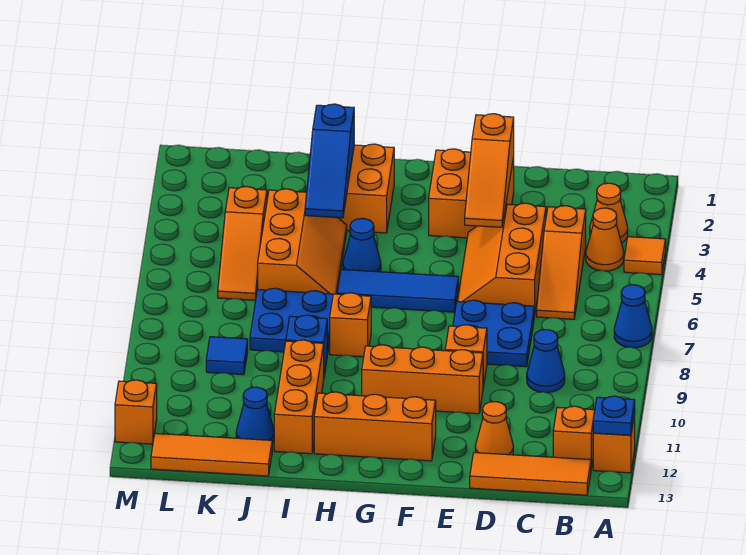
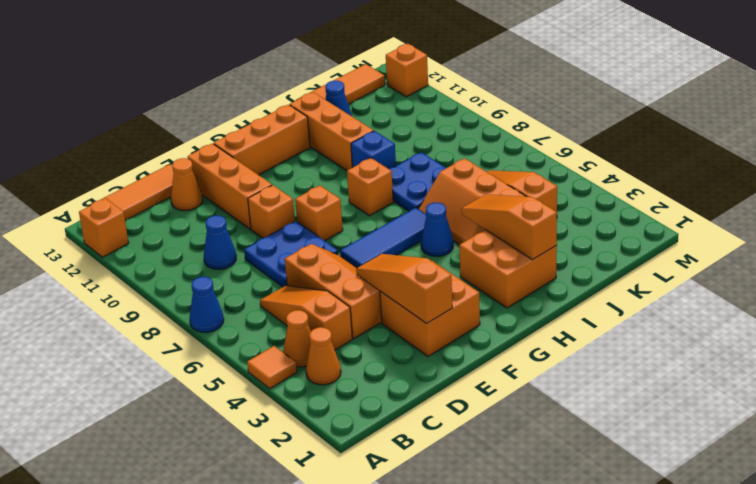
blue plate A12 level 2 -> none
orange brick B12 level 1 -> orange brick F8 level 1
orange brick E10:G10 level 1 -> orange brick E10:E12 level 1
blue slope I2:I4 level 2 top 2 -> orange slope I2:I4 level 2 top 2
blue tile K9 level 1 -> none

